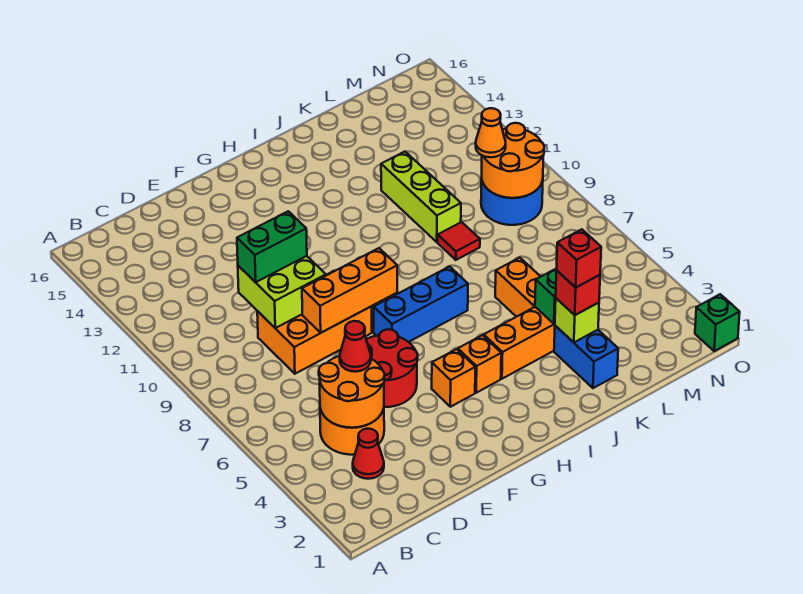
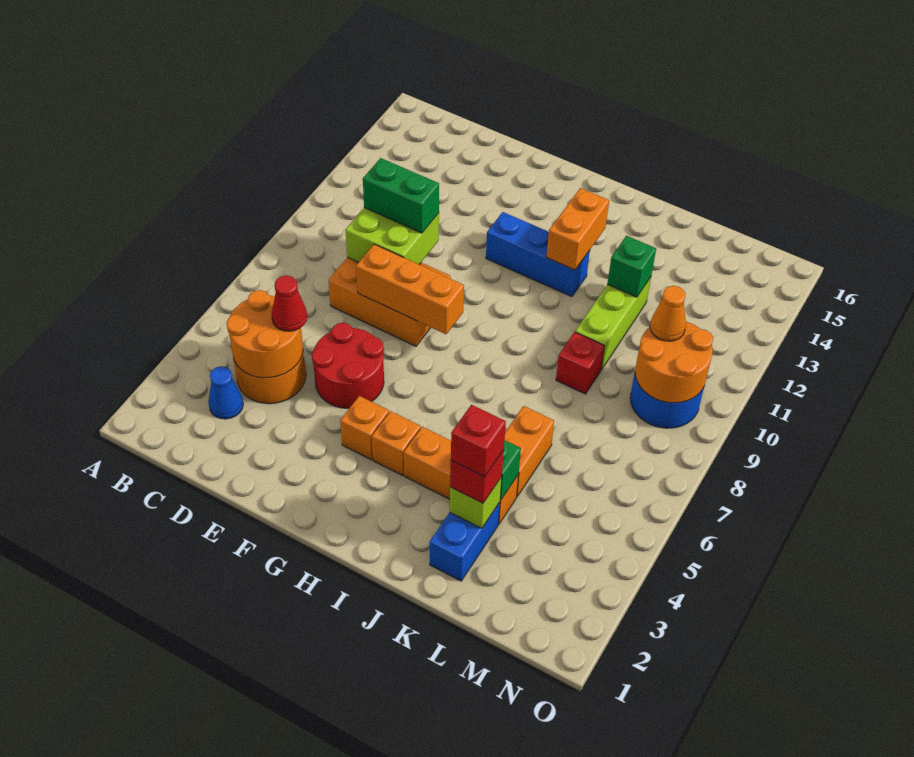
red cone C3 level 1 -> blue cone C3 level 1
blue brick G7:I7 level 1 -> blue brick G12:I12 level 1
none -> orange brick I12:I13 level 2
red tile K9 level 1 -> red brick K9 level 1
green brick O1 level 1 -> green brick K12 level 2

